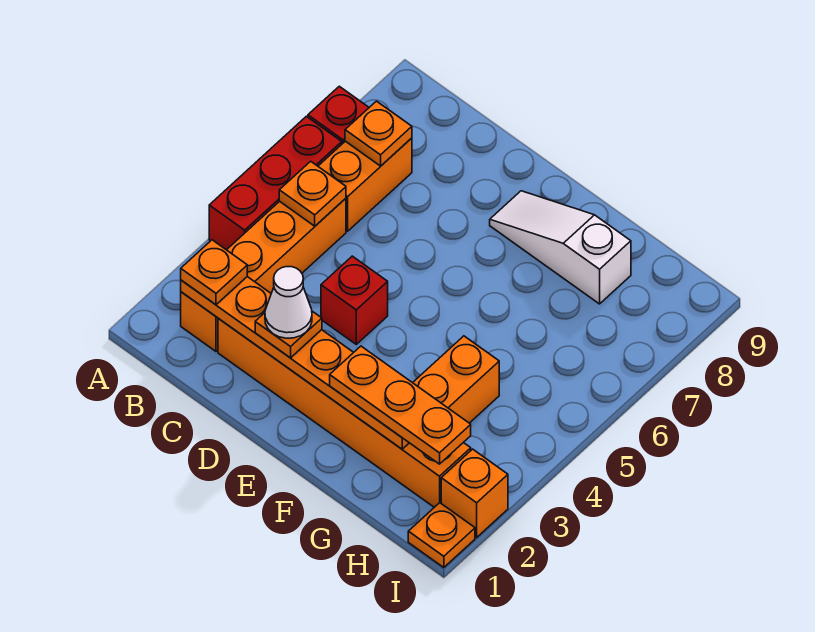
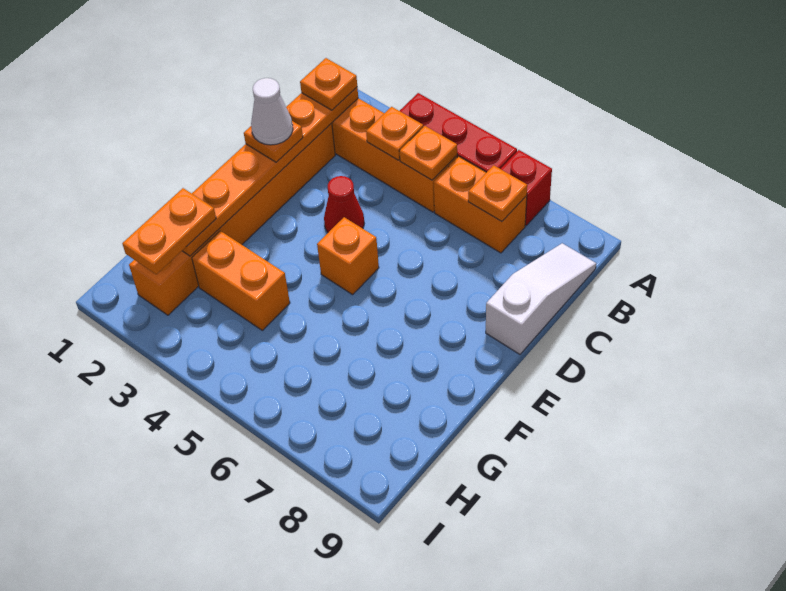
red brick D4 level 1 -> red cone D4 level 1
white slope E8:G8 level 1 top G -> white slope B9:D9 level 1 top D
orange plate F2:H2 level 3 -> orange plate G2:H2 level 3
orange plate I1 level 1 -> orange plate B4 level 2
orange brick I2 level 1 -> orange brick E5 level 1

